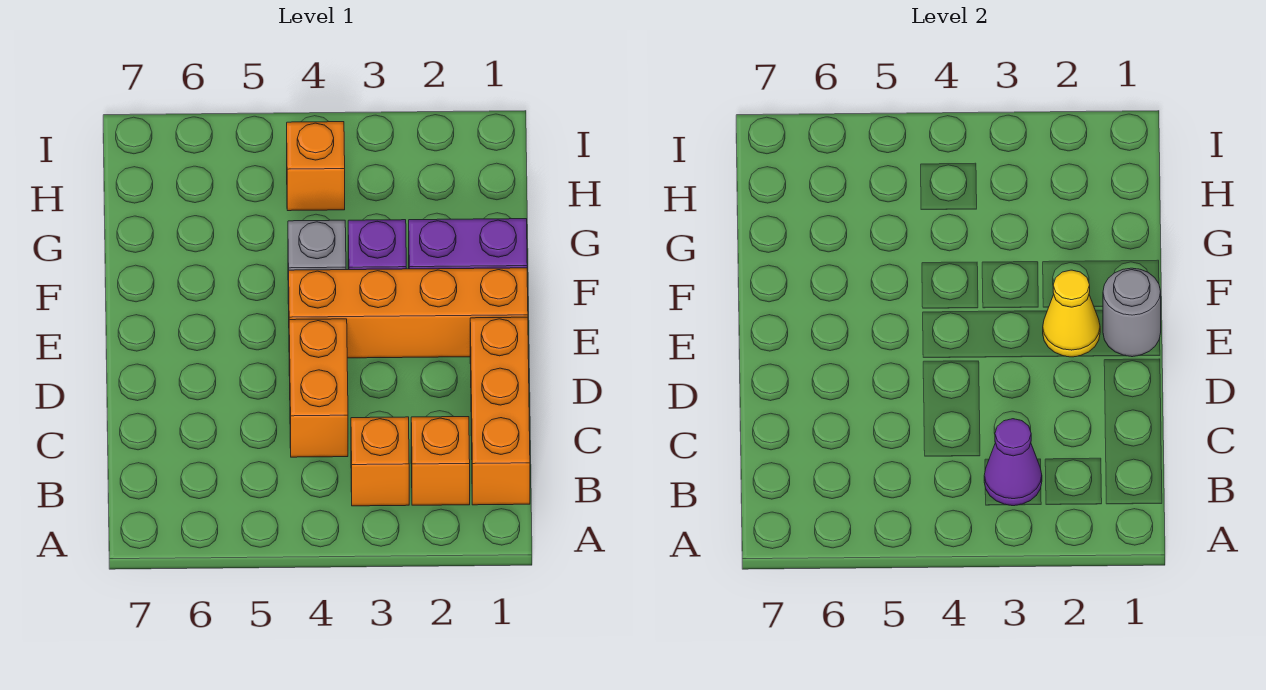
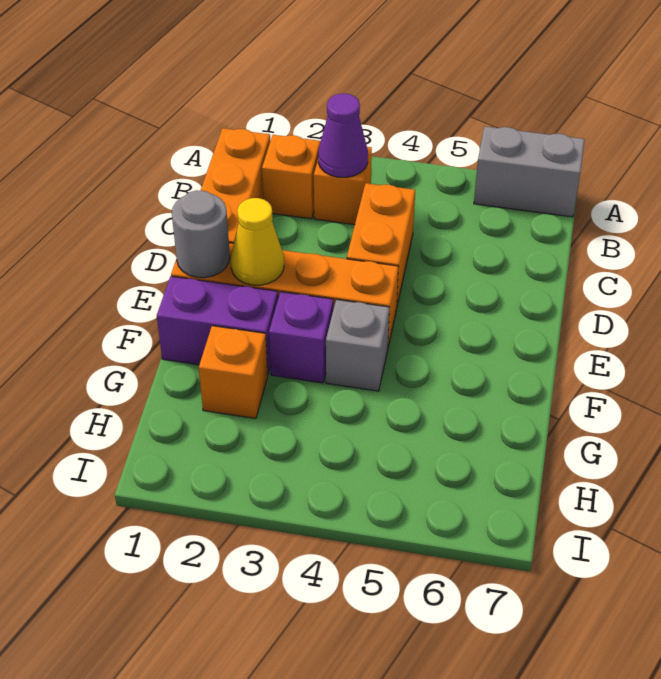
none -> grey brick A6:A7 level 1
orange brick H4 level 1 -> orange brick G2 level 1

